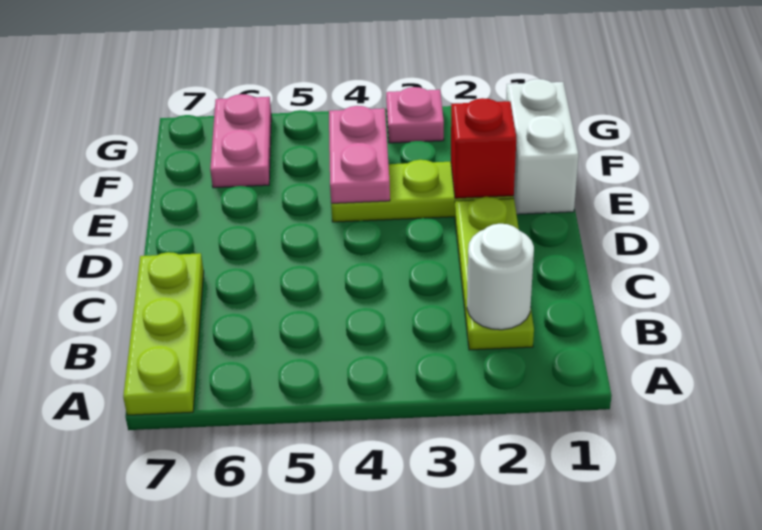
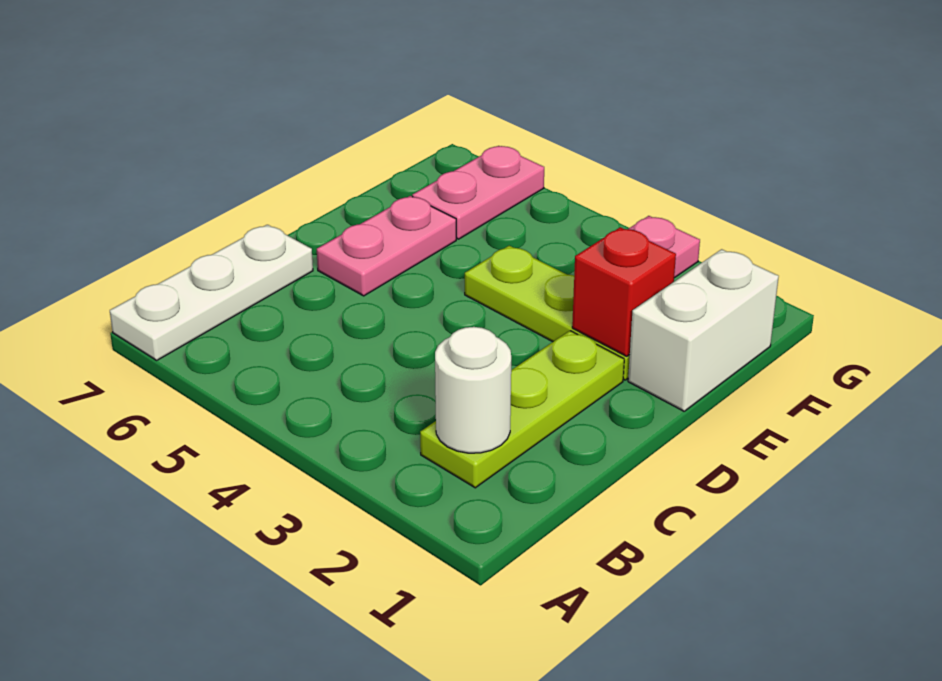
lime plate A7:C7 level 1 -> white plate A7:C7 level 1
pink plate E4:F4 level 2 -> pink plate D6:E6 level 1

